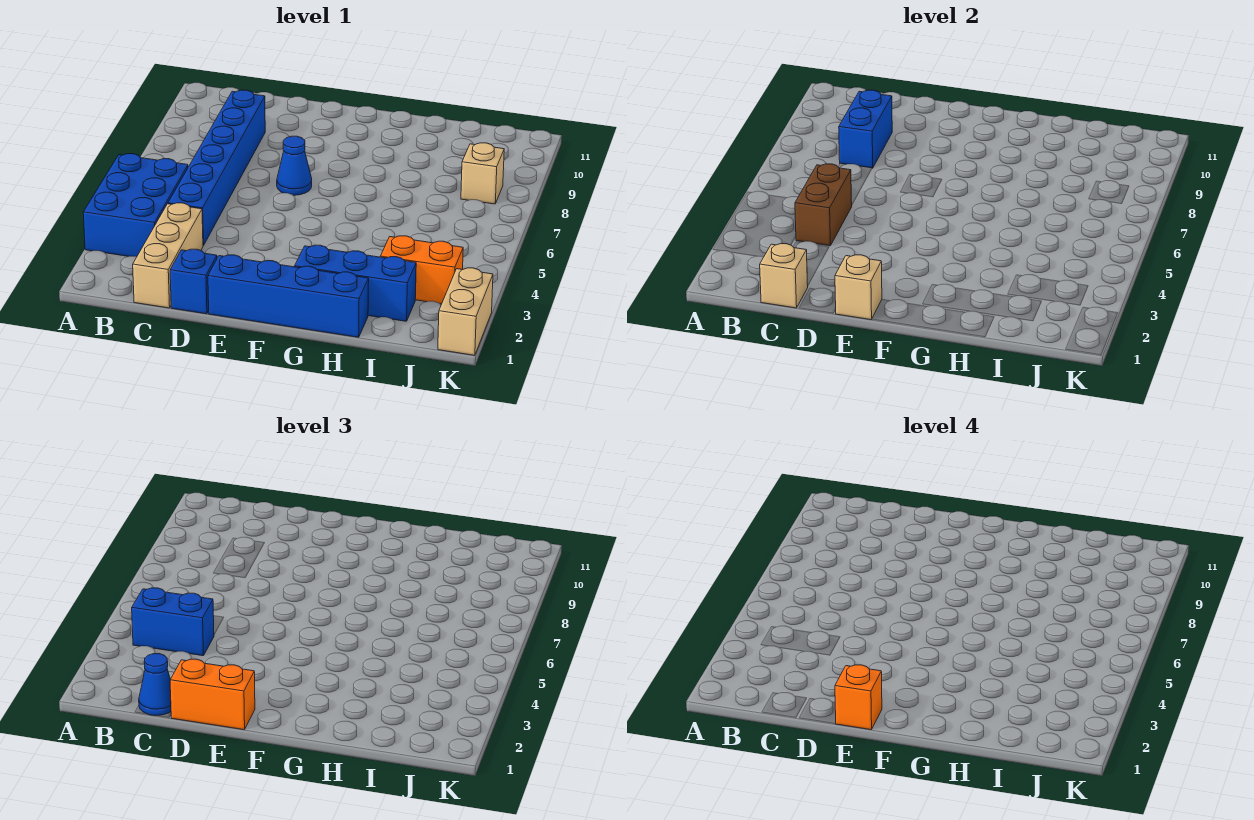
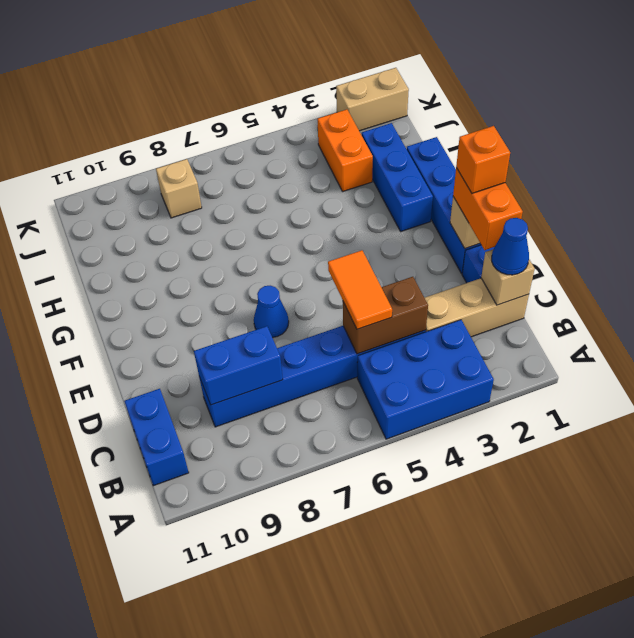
blue brick B4:C4 level 3 -> blue brick B11:C11 level 1
none -> orange tile C5:D5 level 3

